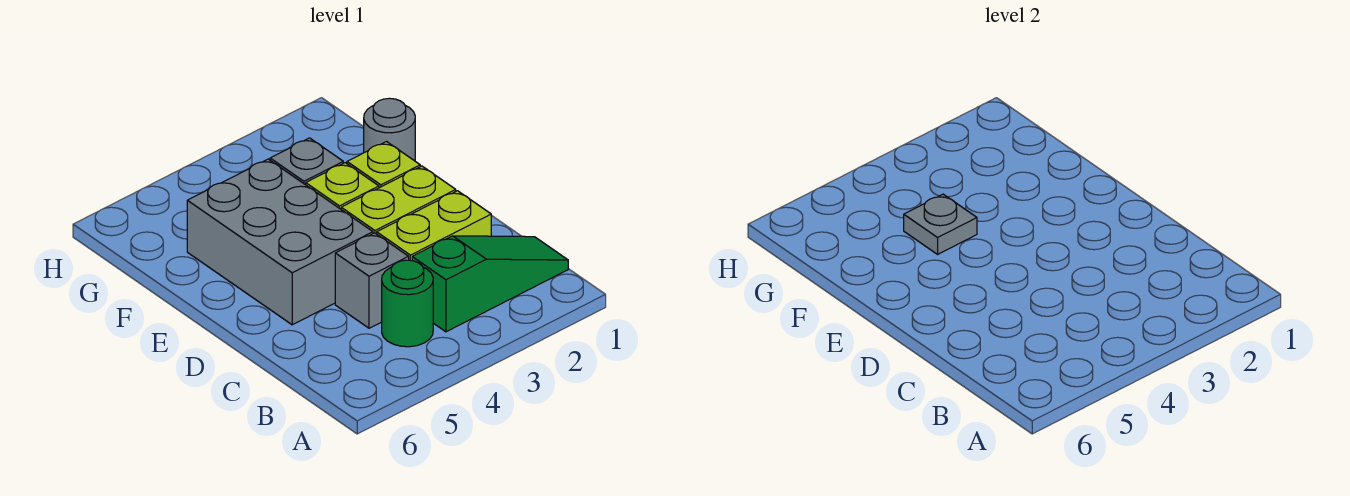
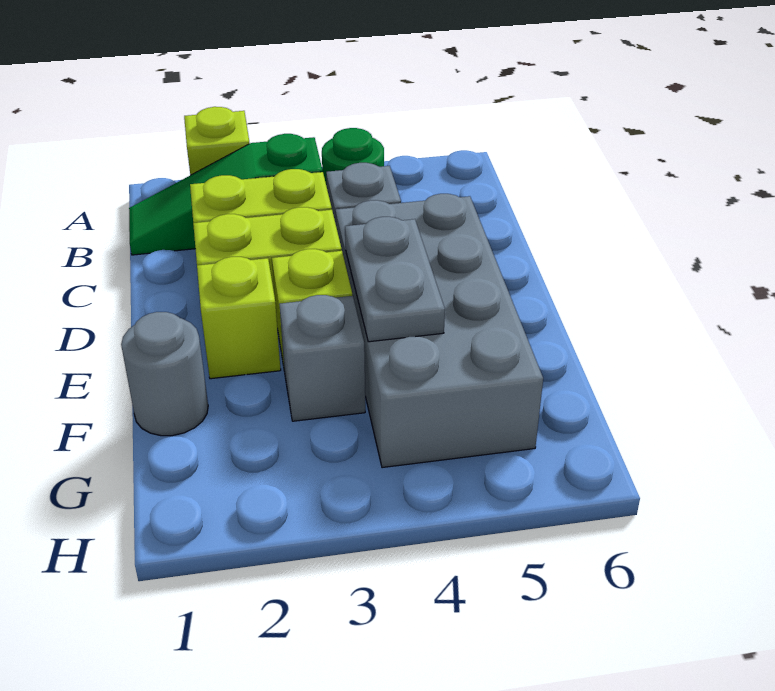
none -> lime brick A2 level 1
grey brick D4:F5 level 1 -> grey brick D4:G5 level 1
grey plate F4 level 2 -> grey plate E4:F4 level 2

